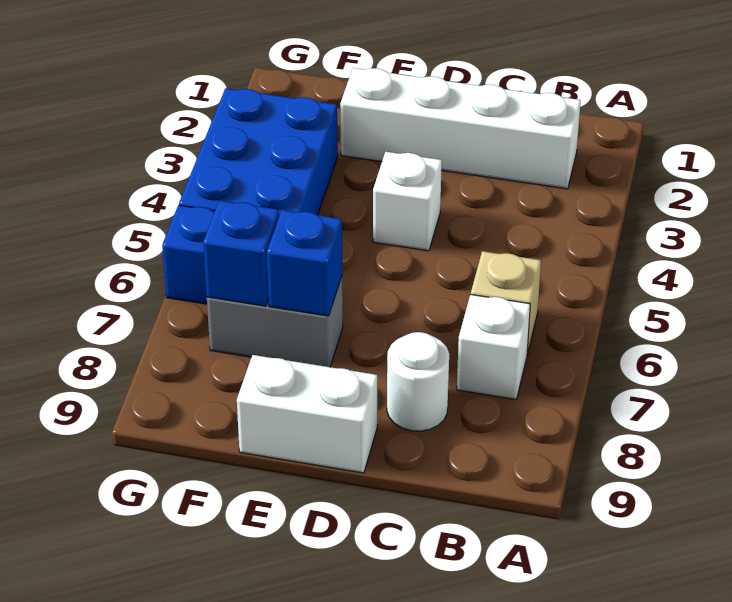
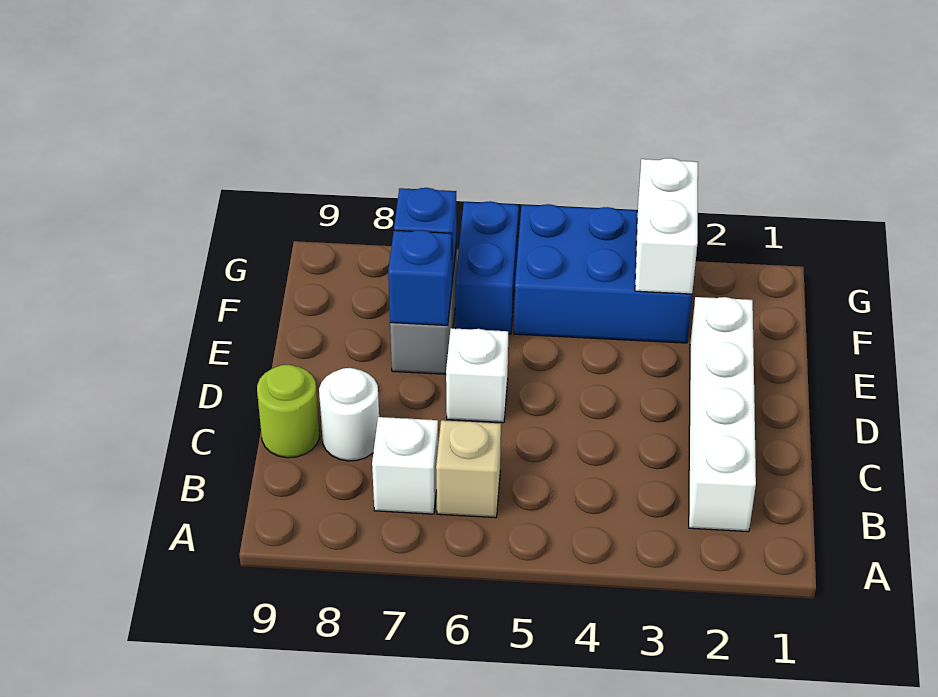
none -> lime round brick C9 level 1
white brick D4 level 1 -> white brick D6 level 1
white brick D9:E9 level 1 -> white brick F3:G3 level 2

